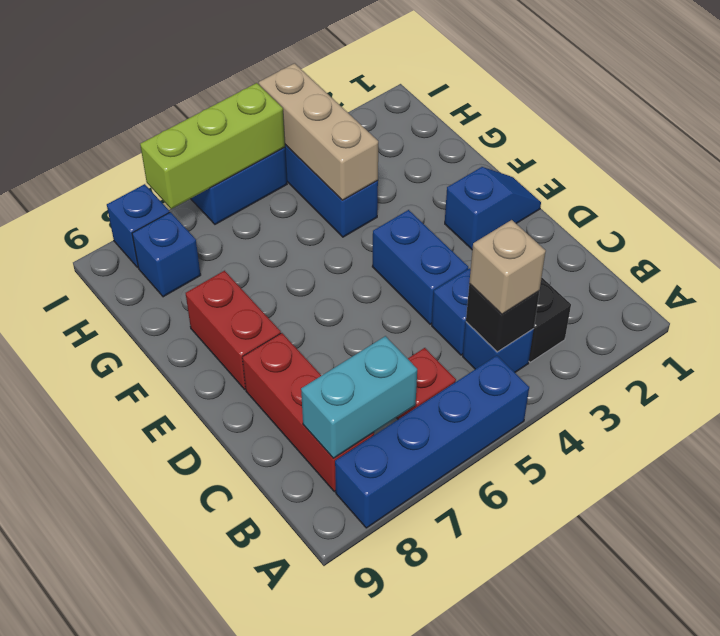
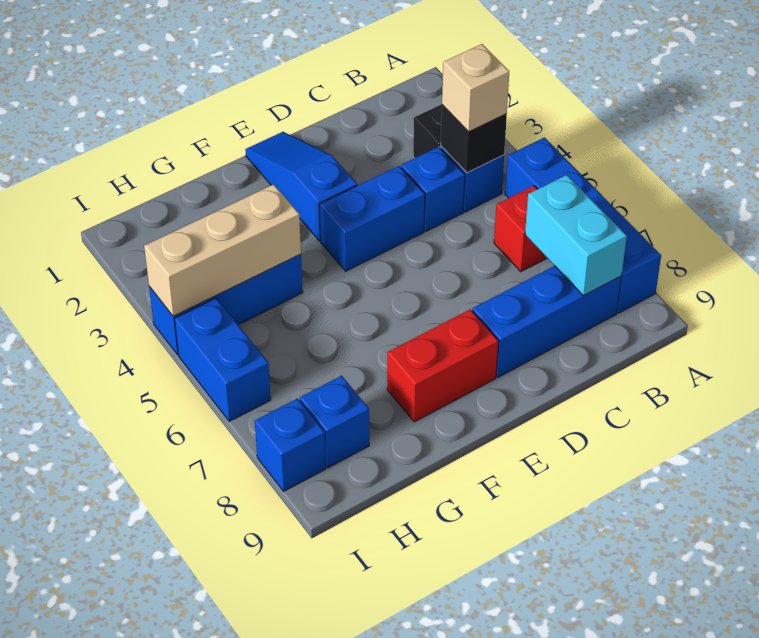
red brick B8:D8 level 1 -> blue brick B8:D8 level 1
blue slope E1:E2 level 1 top 2 -> blue slope E1:E3 level 1 top 3
lime brick I5:I7 level 2 -> none

